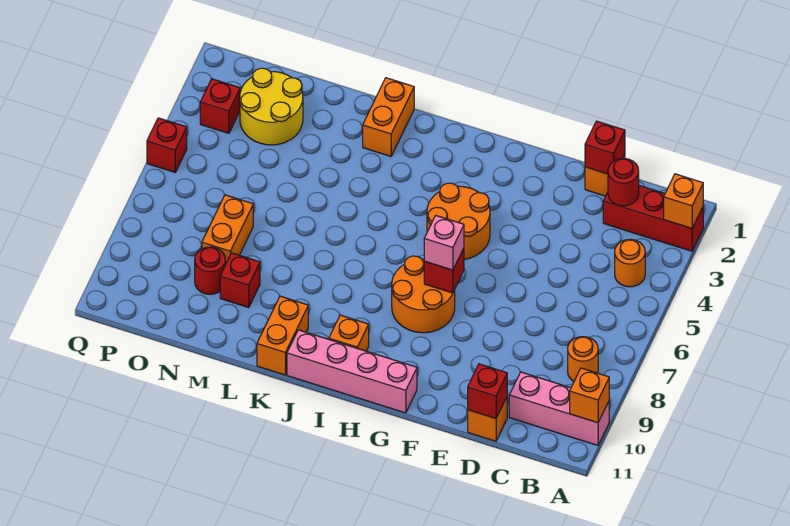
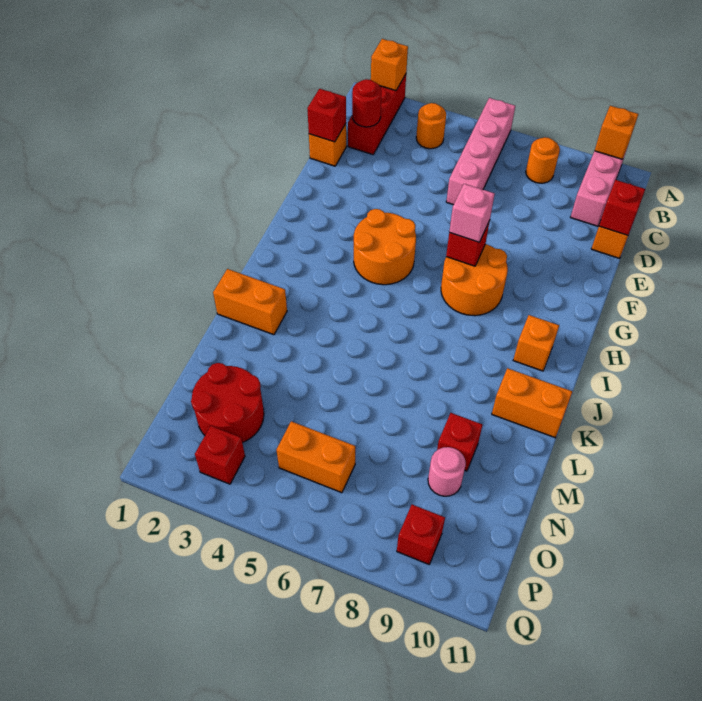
pink brick G11:J11 level 1 -> pink brick A6:D6 level 1
yellow round brick N2:O3 level 1 -> red round brick N2:O3 level 1
orange brick N7:N8 level 1 -> orange brick O5:O6 level 1
red round brick N9 level 1 -> pink round brick N9 level 1
red brick Q5 level 1 -> red brick P9 level 1

